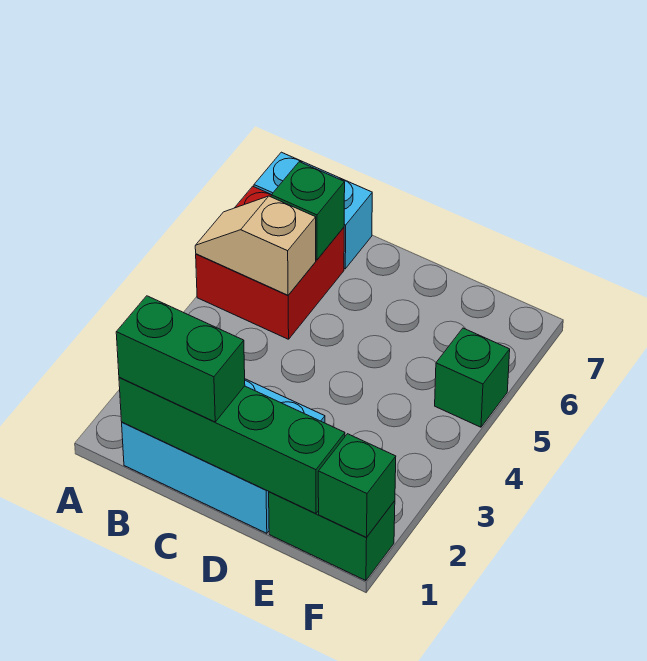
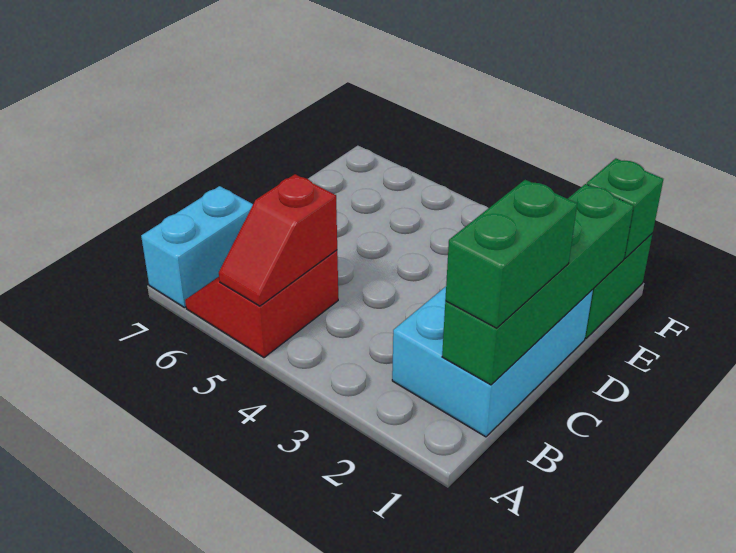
red brick A5:B6 level 1 -> red slope A5:B6 level 1 top 5
tan slope A5:B5 level 2 top B -> red slope A5:B5 level 2 top B
green brick B6 level 2 -> none
green brick F5 level 1 -> none

